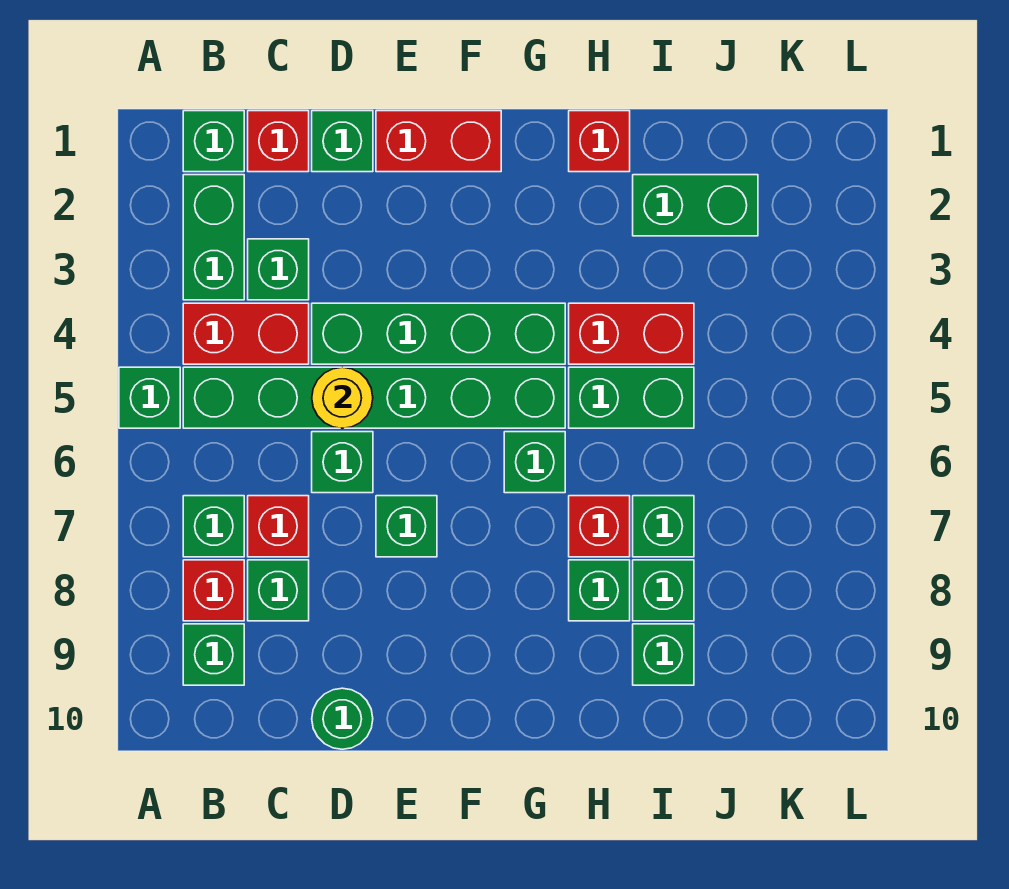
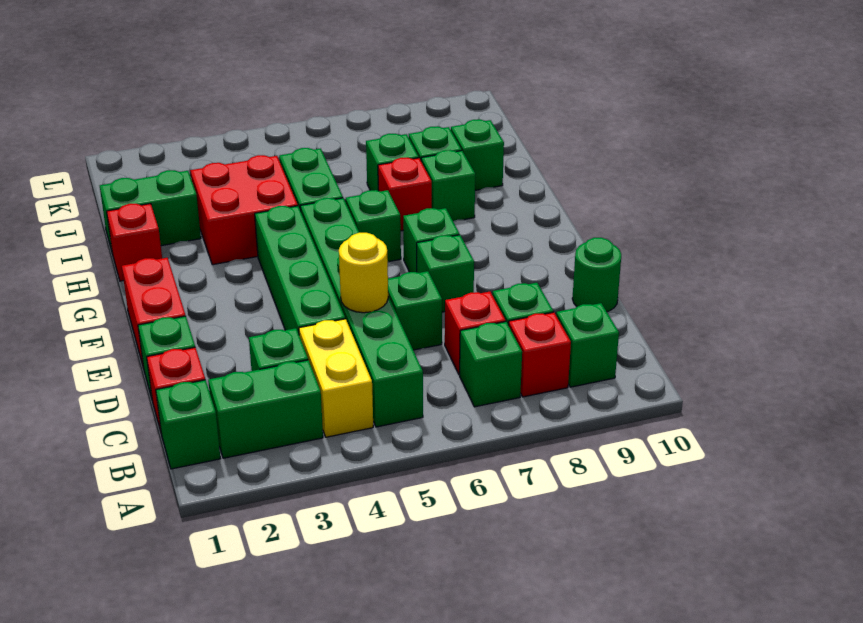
green brick A5 level 1 -> green brick F7 level 1
red brick B4:C4 level 1 -> yellow brick B4:C4 level 1
red brick H4:I4 level 1 -> red brick H3:I4 level 1
green brick I2:J2 level 1 -> green brick I1:I2 level 1

